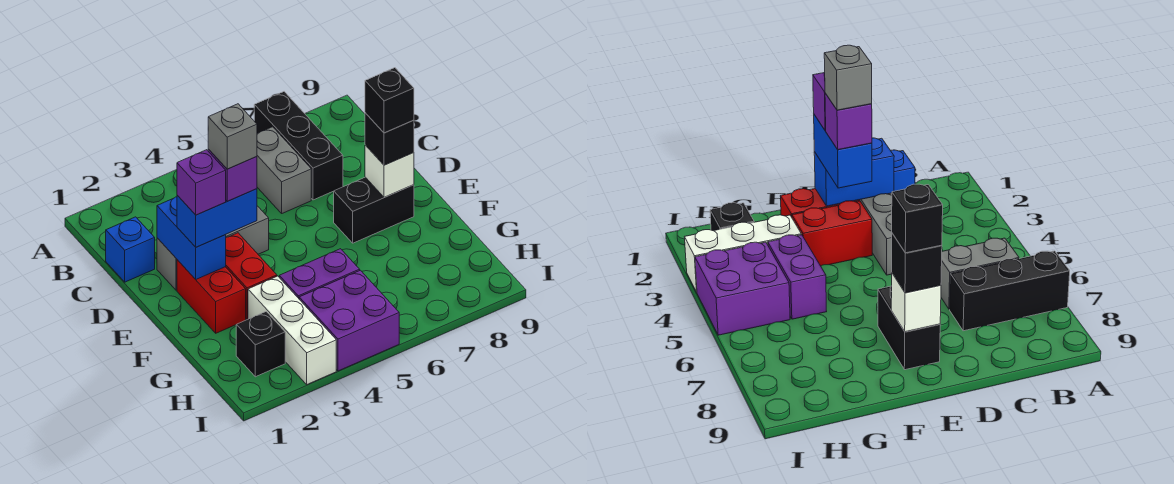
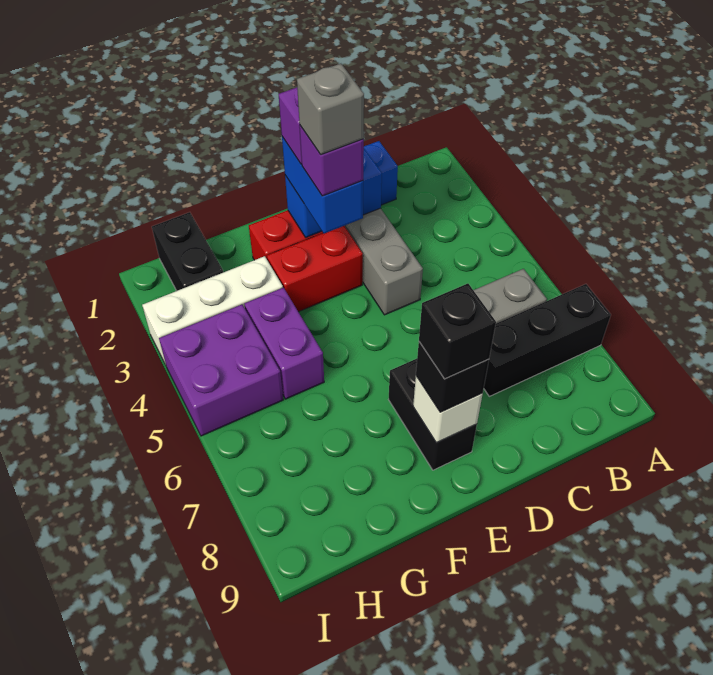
black brick H2 level 1 -> black brick H1:H2 level 1

